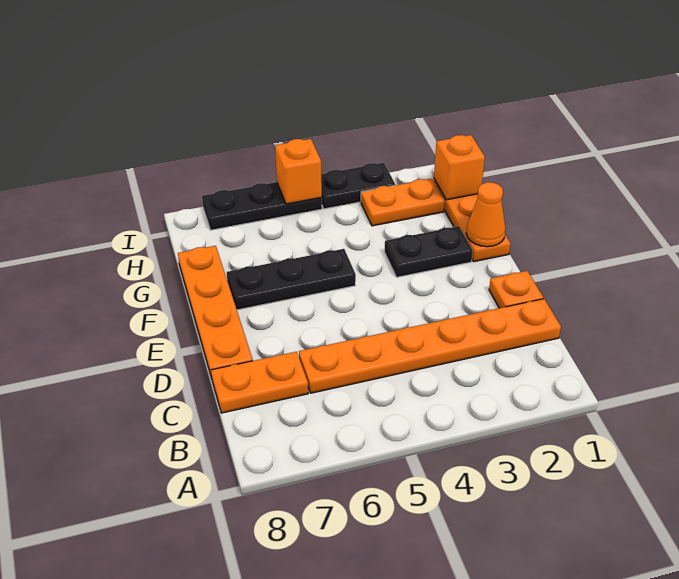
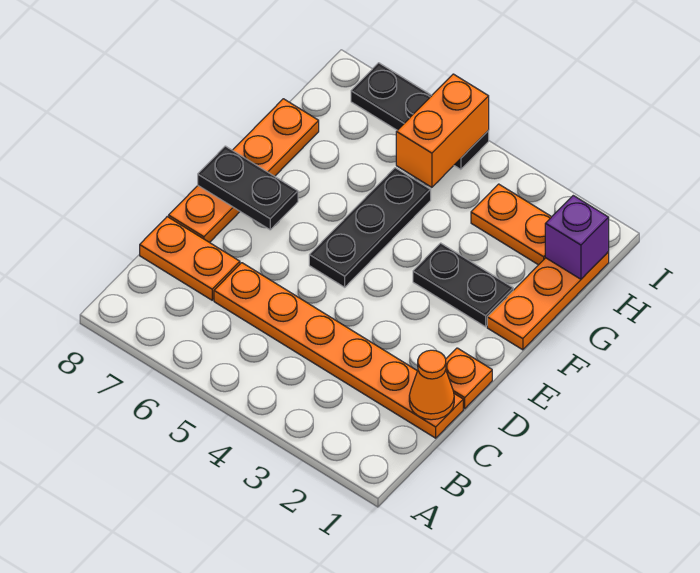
orange cone F1 level 2 -> orange cone C1 level 2
black plate F5:F7 level 1 -> black plate E5:G5 level 1
orange brick H1 level 2 -> purple brick H1 level 2
black plate I3:I4 level 1 -> black plate E7:E8 level 2
orange brick I5 level 2 -> orange brick H5:I5 level 2

